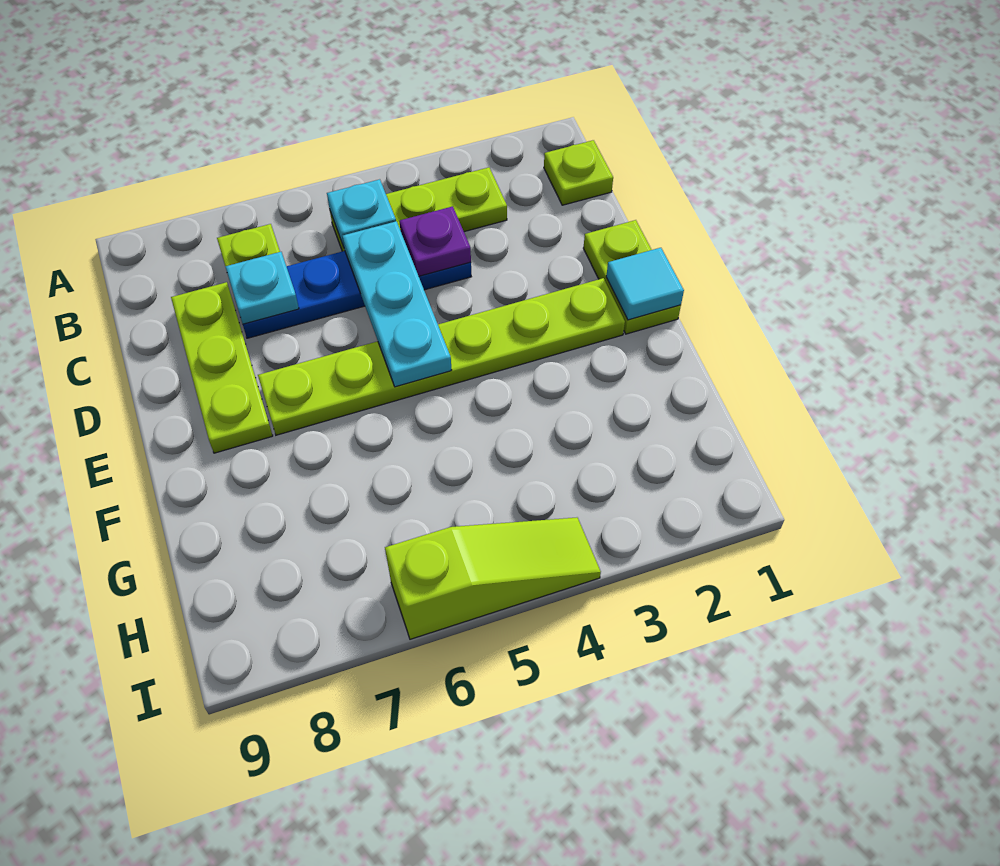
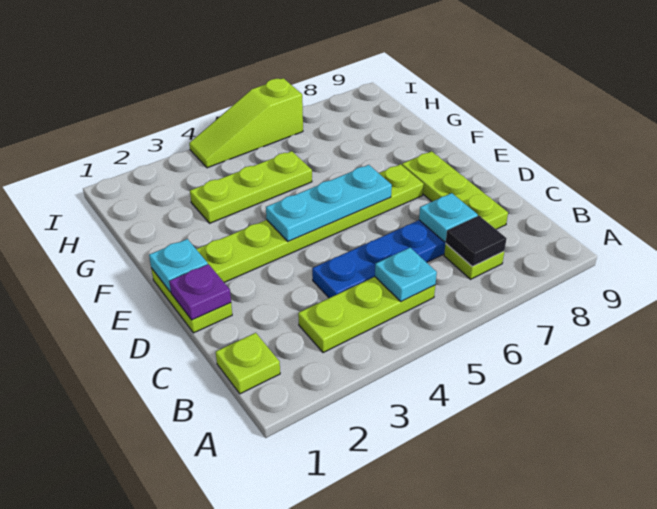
none -> black tile B7 level 2
purple plate C4 level 2 -> purple plate D1 level 2
cyan plate C5:E5 level 2 -> cyan plate E4:E6 level 2
cyan tile E1 level 2 -> cyan plate E1 level 2
none -> lime plate G3:G5 level 1

